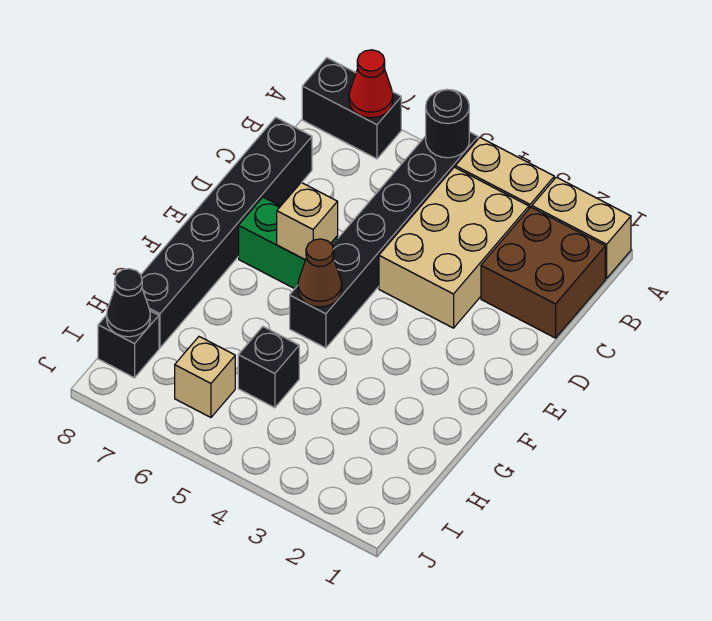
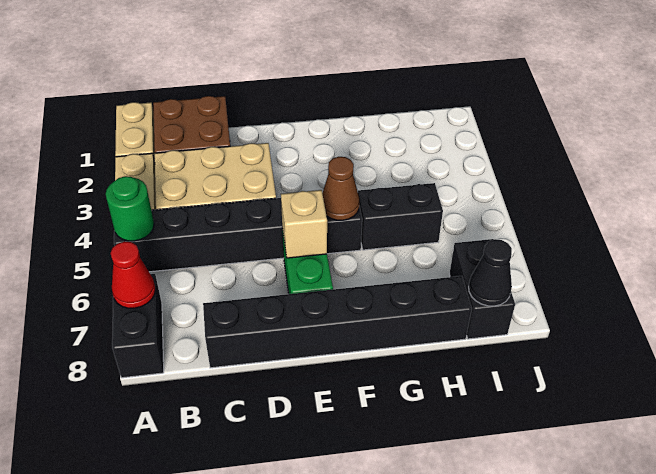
black round brick A5 level 2 -> green round brick A5 level 2
black brick H5 level 1 -> black brick G5:H5 level 1
tan brick I6 level 1 -> none
black brick I8 level 1 -> black brick I7:I8 level 1

